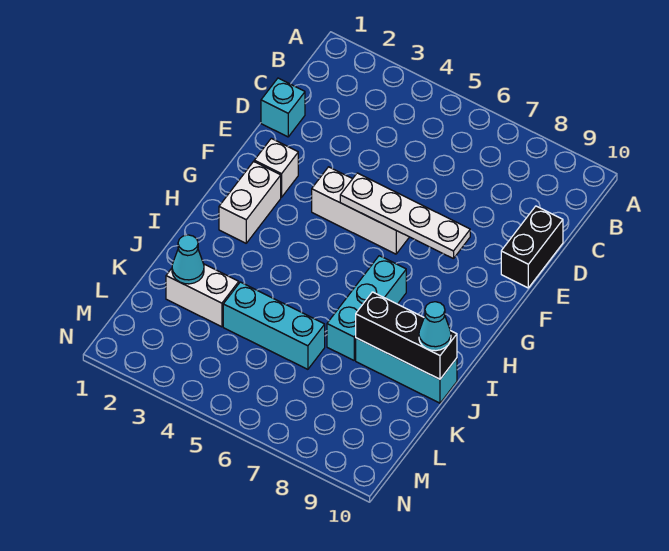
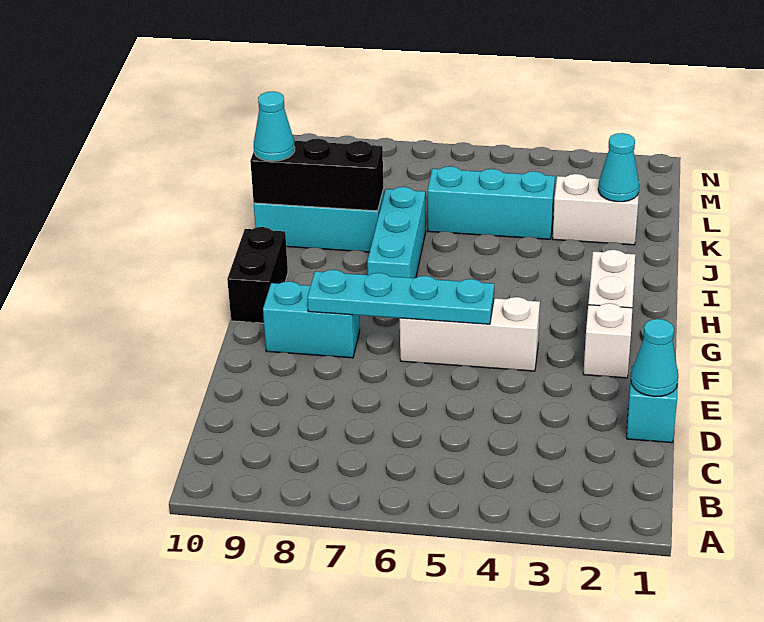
none -> cyan cone D1 level 2
black brick D10:E10 level 1 -> black brick G10:H10 level 1
white plate F5:F8 level 2 -> cyan plate F5:F8 level 2
none -> cyan brick F8:F9 level 1

